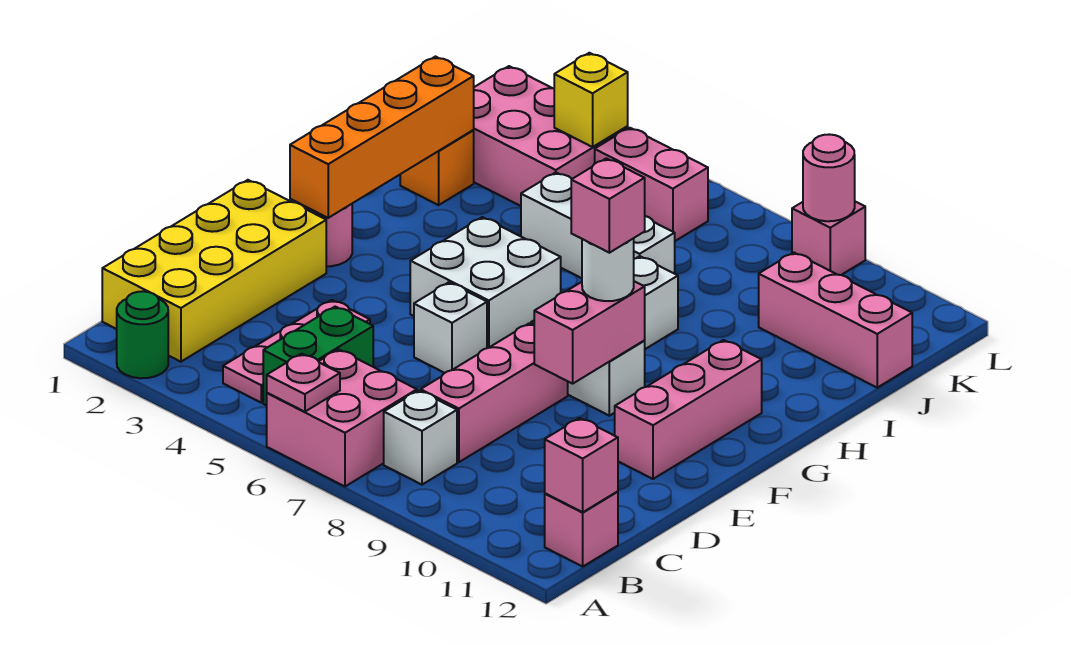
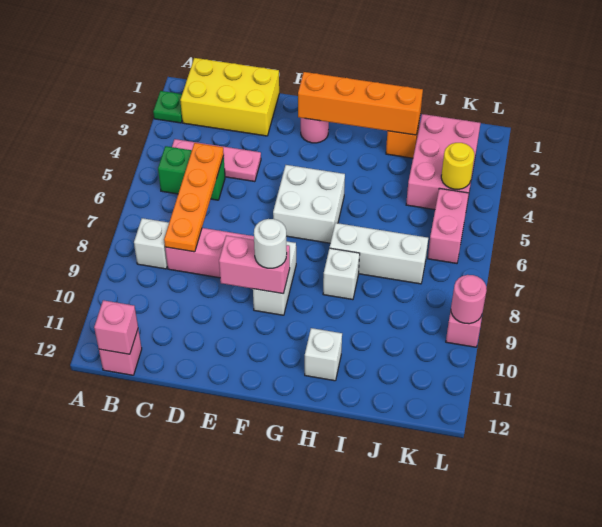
green round brick A2 level 1 -> green plate A2 level 1
pink brick A6:B7 level 1 -> none
pink plate A6 level 2 -> none
yellow brick B1:E2 level 1 -> yellow brick B1:D2 level 1
none -> orange plate C5:C8 level 2
white brick E6 level 1 -> white brick H11 level 1
pink brick E11:G11 level 1 -> none
pink brick F9 level 4 -> none
white brick I5:I7 level 1 -> white brick H7:J7 level 1
pink brick J10:J12 level 1 -> none
yellow brick K4 level 2 -> yellow round brick K4 level 2

